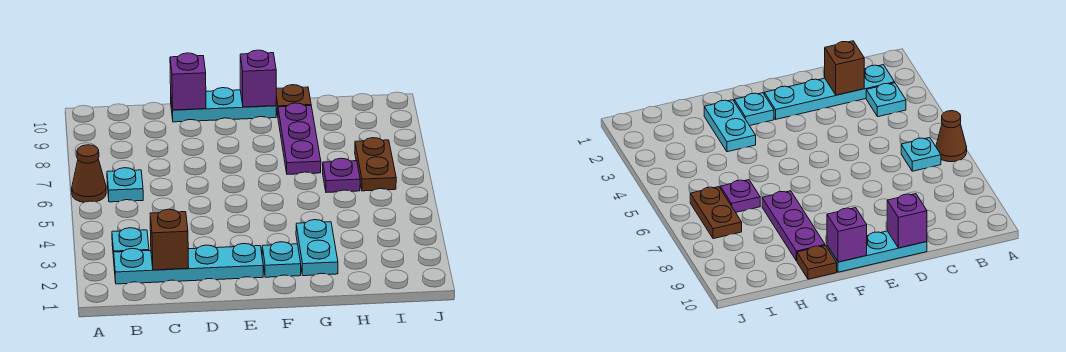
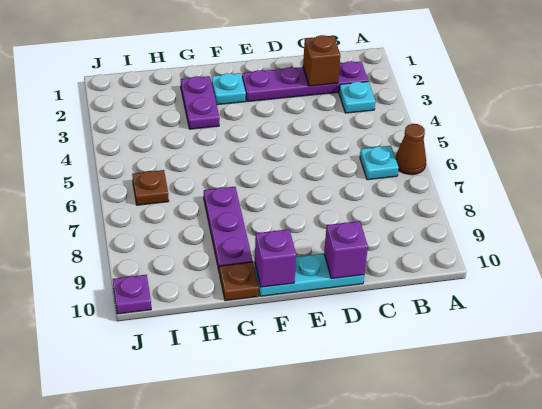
cyan plate B2:E2 level 1 -> purple plate B2:E2 level 1
cyan plate G2:G3 level 1 -> purple plate G2:G3 level 1
purple plate H6 level 1 -> purple plate J10 level 1
brown plate I6:I7 level 1 -> brown plate I6 level 1

